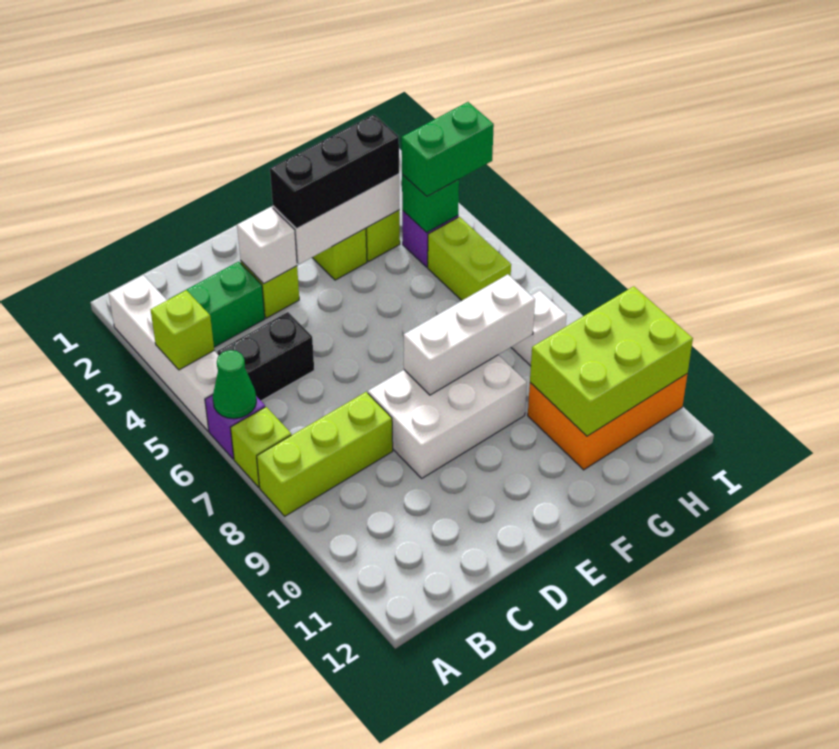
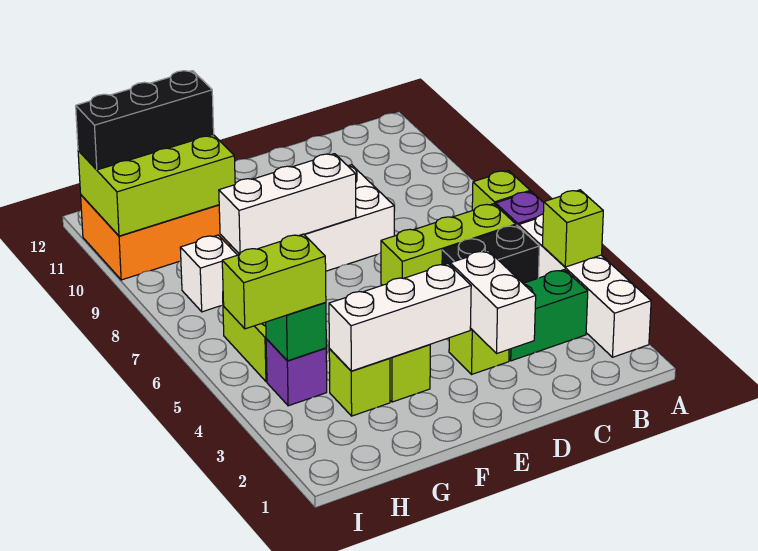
green cone A6 level 2 -> none
lime brick A8:C8 level 1 -> lime brick B6:D6 level 1
white brick D3 level 2 -> white brick D2:D3 level 2
black brick E3:G3 level 3 -> black brick G11:I11 level 3
green brick H4:I4 level 3 -> lime brick H4:I4 level 3

